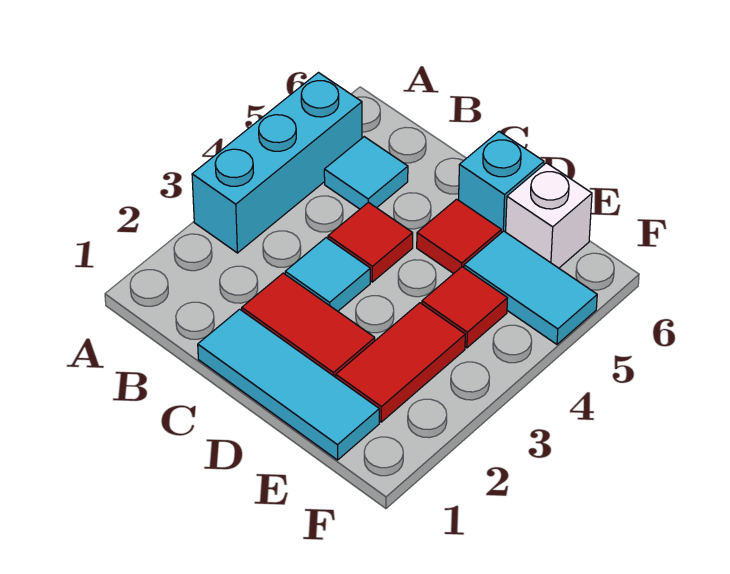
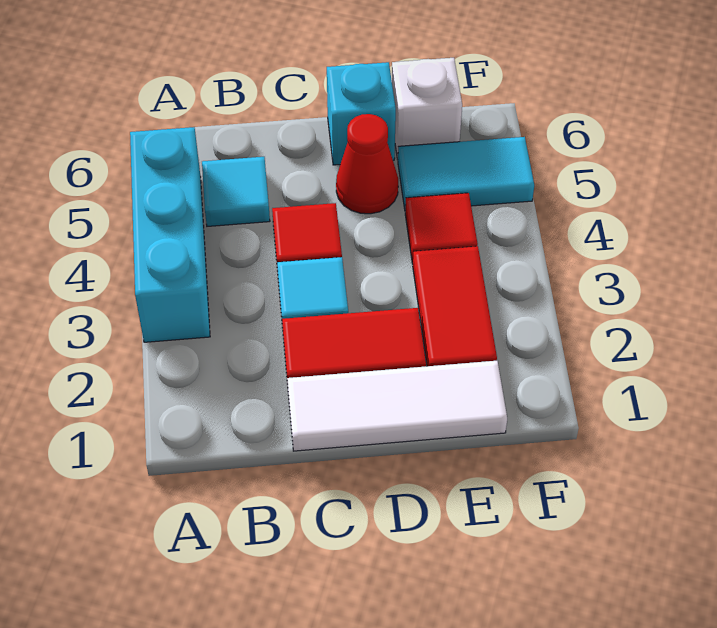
cyan tile C1:E1 level 1 -> white tile C1:E1 level 1
red tile D5 level 1 -> red cone D5 level 1

